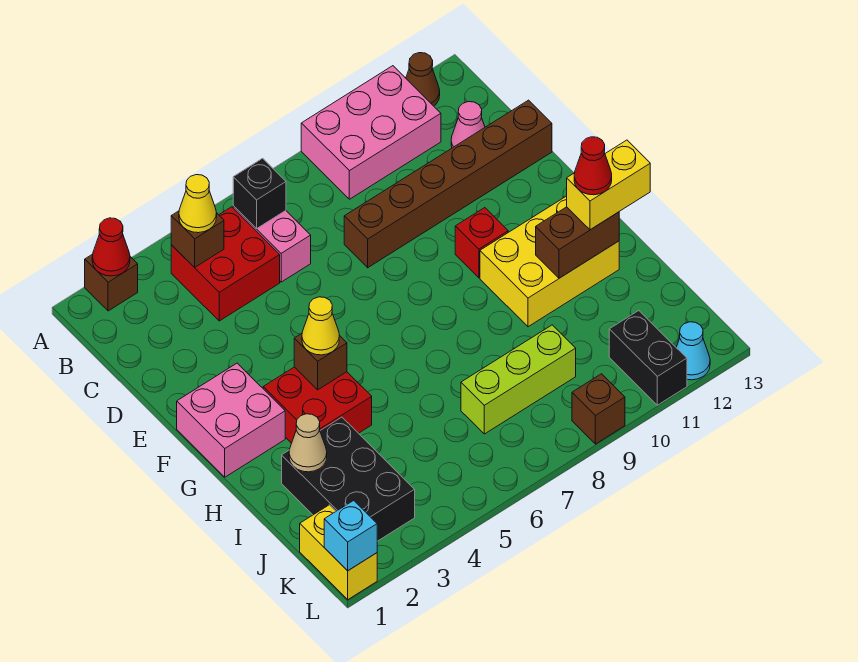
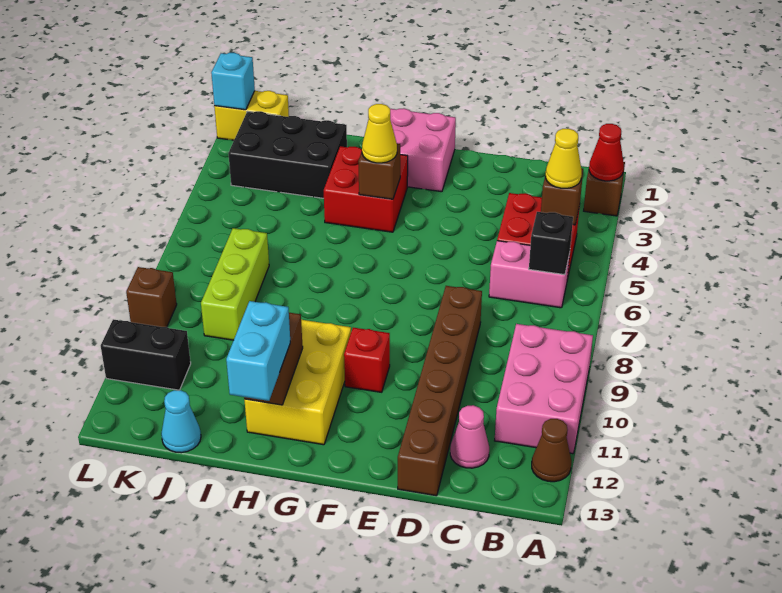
yellow brick H12:H13 level 3 -> cyan brick H12:H13 level 3
red cone H12 level 4 -> none
tan cone I2 level 2 -> none
cyan cone L12 level 1 -> cyan cone J13 level 1

